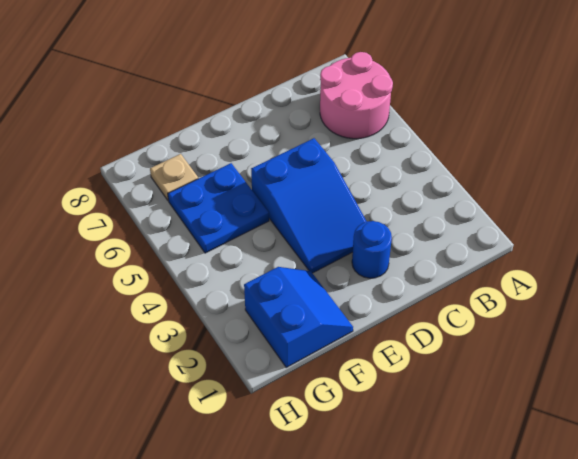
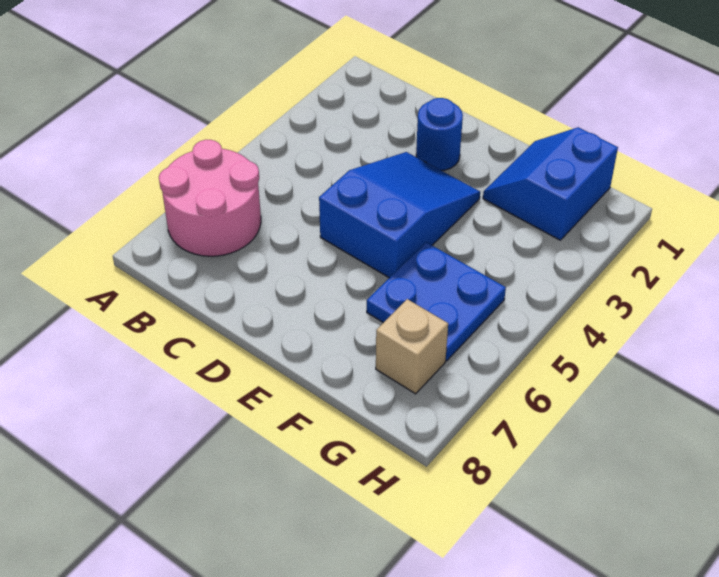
tan plate G7 level 1 -> tan brick G7 level 1

